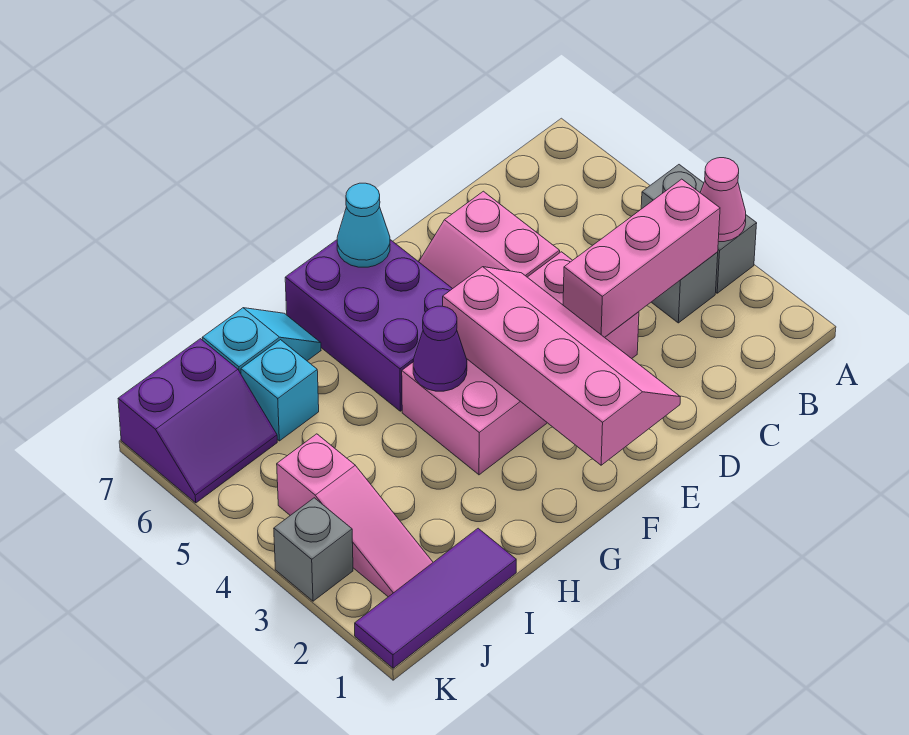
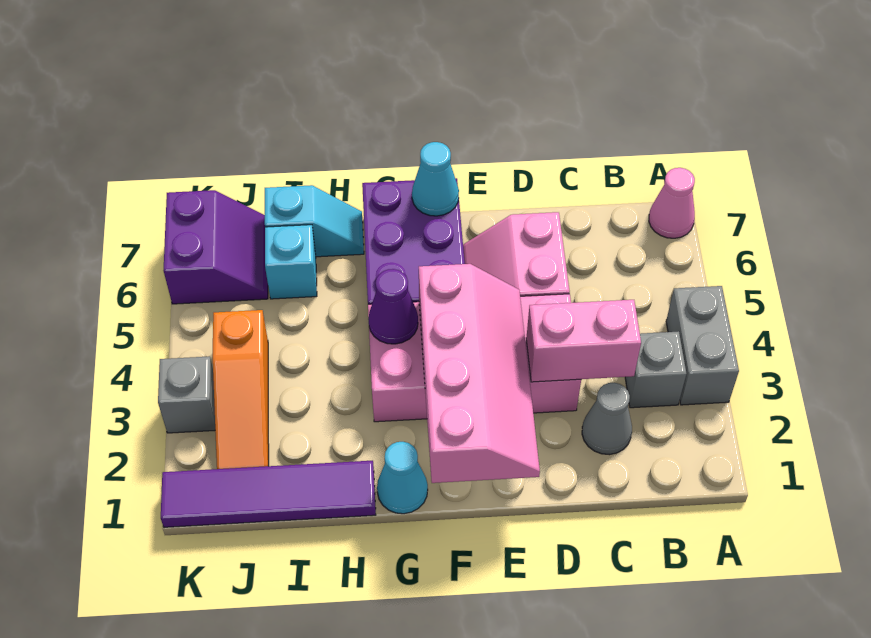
pink cone A3 level 2 -> pink cone A7 level 1
pink brick B3:D3 level 2 -> pink brick C3:D3 level 2
none -> grey cone C2 level 1
none -> cyan cone G1 level 1
purple tile I1:K1 level 1 -> purple tile H1:K1 level 1
pink slope J2:J4 level 1 top 4 -> orange slope J2:J4 level 1 top 4
purple slope J6:K7 level 1 top 7 -> purple slope J6:K7 level 1 top K

